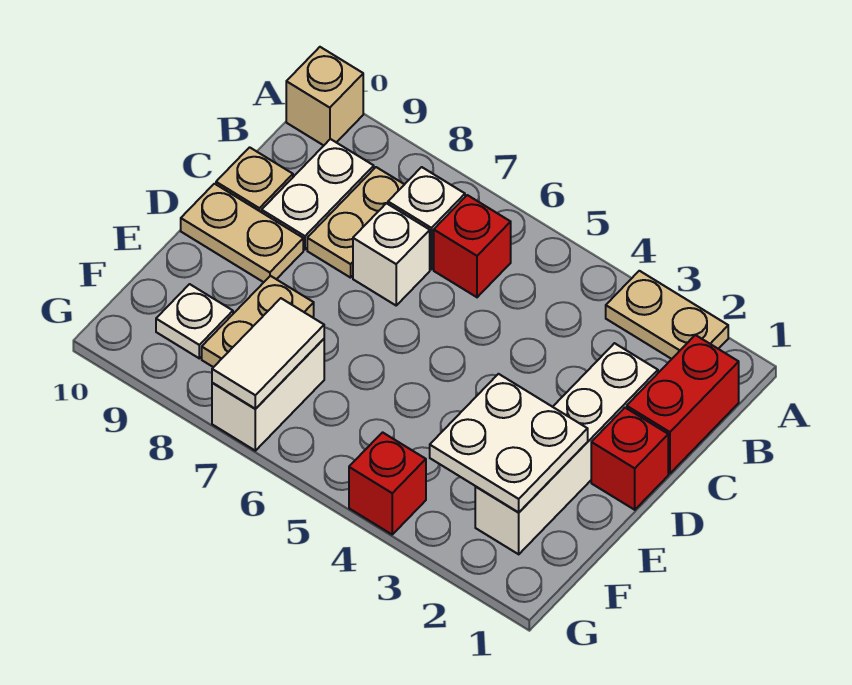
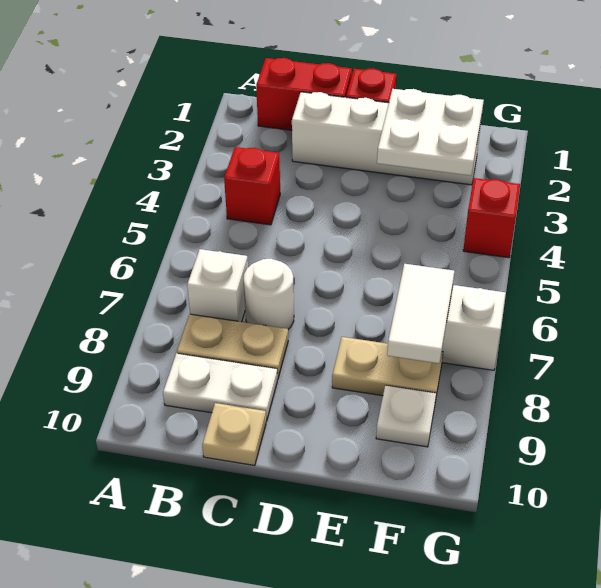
tan plate A2:A3 level 1 -> none
tan brick A10 level 1 -> none
red brick B6 level 1 -> red brick B4 level 1
white brick C7 level 1 -> white round brick C7 level 1
tan plate D9:D10 level 1 -> none
white tile F7:G7 level 2 -> white tile F7:F8 level 2

